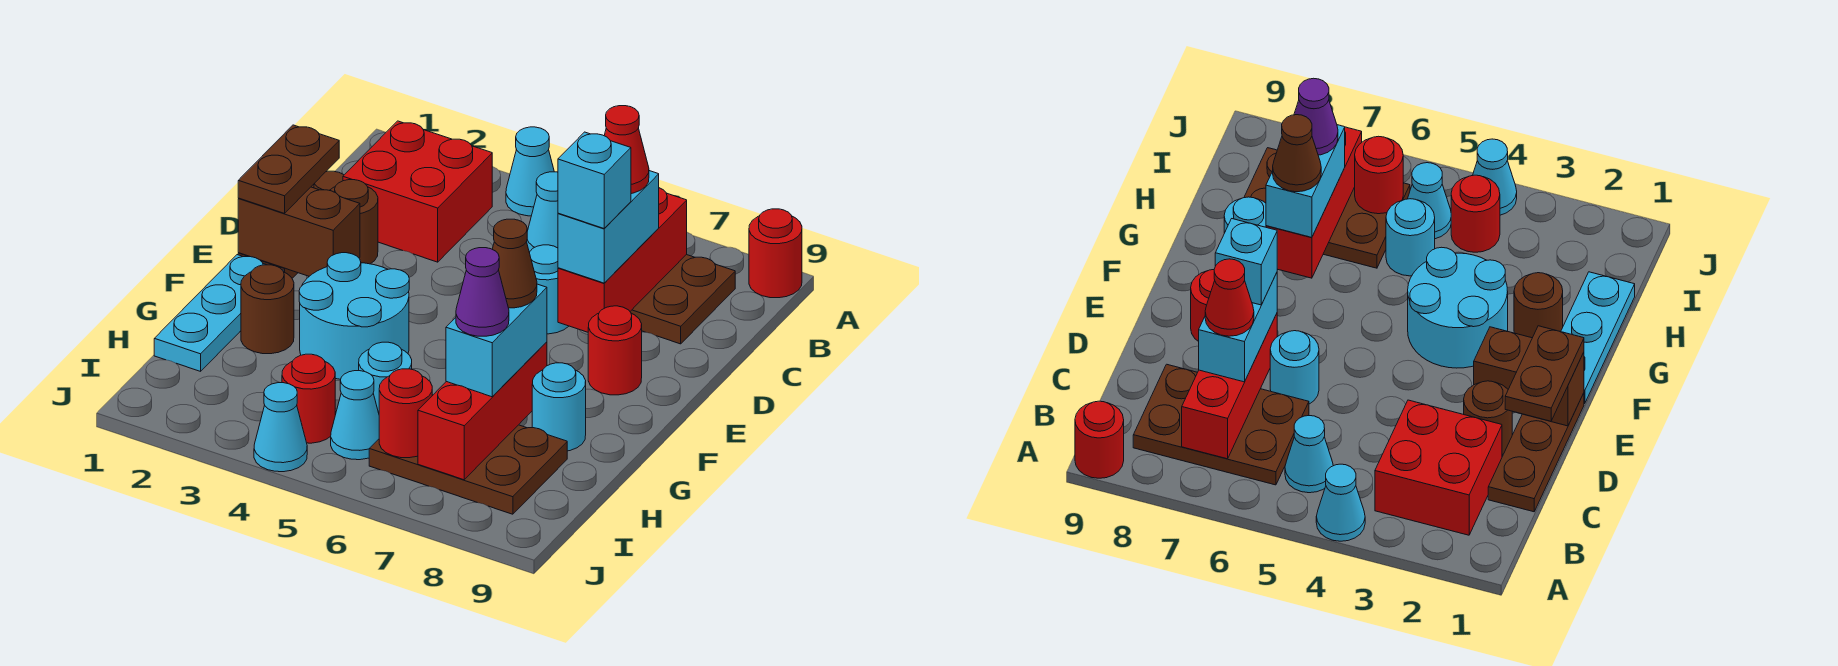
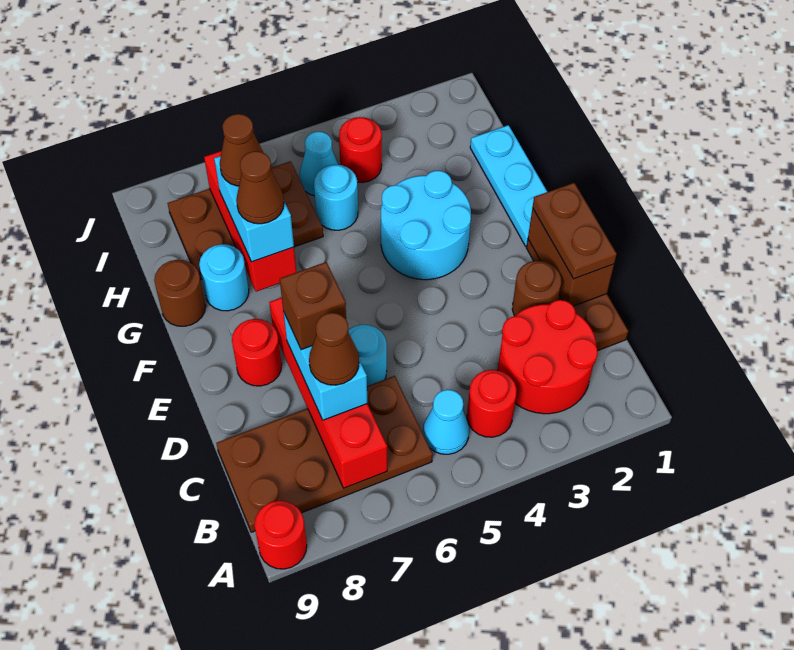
cyan cone A4 level 1 -> none
red brick B2:C3 level 1 -> red round brick B2:C3 level 1
brown plate B6:C8 level 1 -> brown plate B6:C9 level 1
red brick B7:D7 level 2 -> red brick B7:E7 level 2
red cone C7 level 4 -> brown cone C7 level 4
cyan brick D7 level 4 -> brown brick D7 level 4
brown brick E1:E2 level 2 -> brown brick D1:E1 level 2
brown round brick G2 level 1 -> brown round brick G9 level 1
purple cone H7 level 4 -> brown cone H7 level 4
red round brick I6 level 2 -> red round brick B4 level 1
cyan cone J4 level 1 -> none

